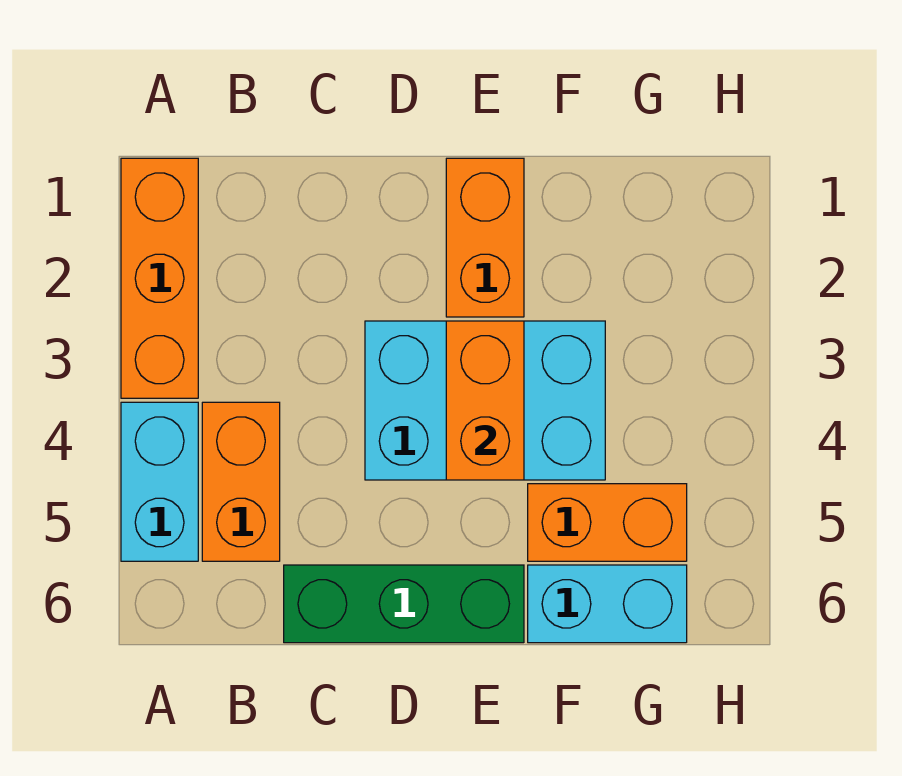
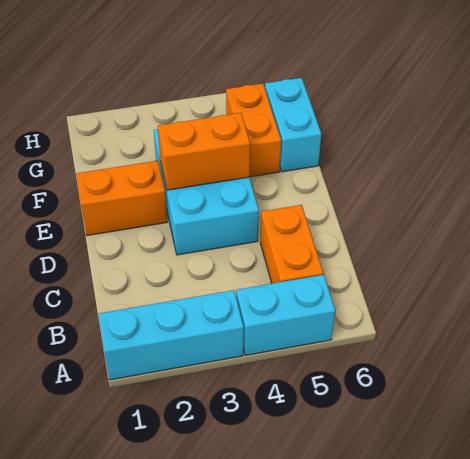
orange brick A1:A3 level 1 -> cyan brick A1:A3 level 1
orange brick B4:B5 level 1 -> orange brick B5:C5 level 1
green brick C6:E6 level 1 -> none

